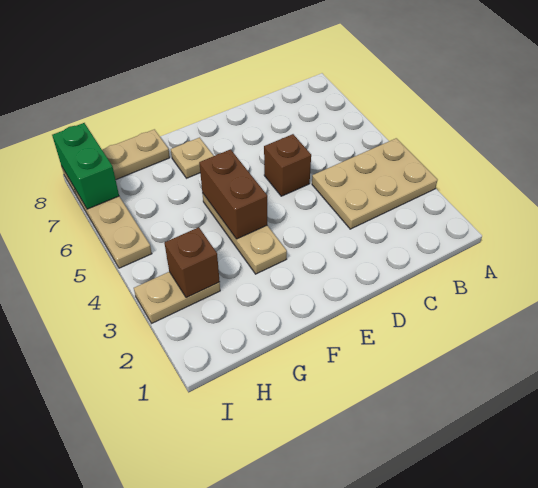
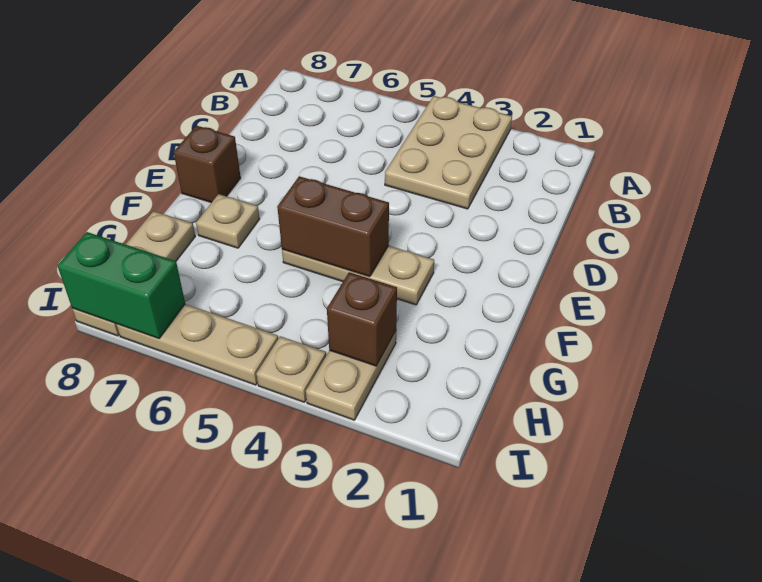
brown brick D5 level 1 -> brown brick E8 level 1
none -> tan plate I4 level 1

